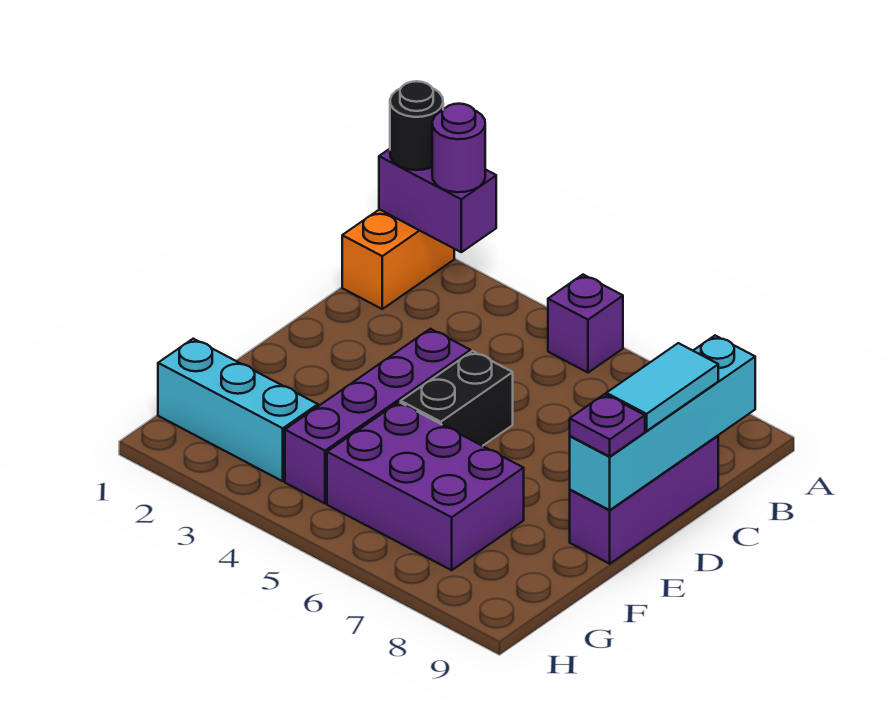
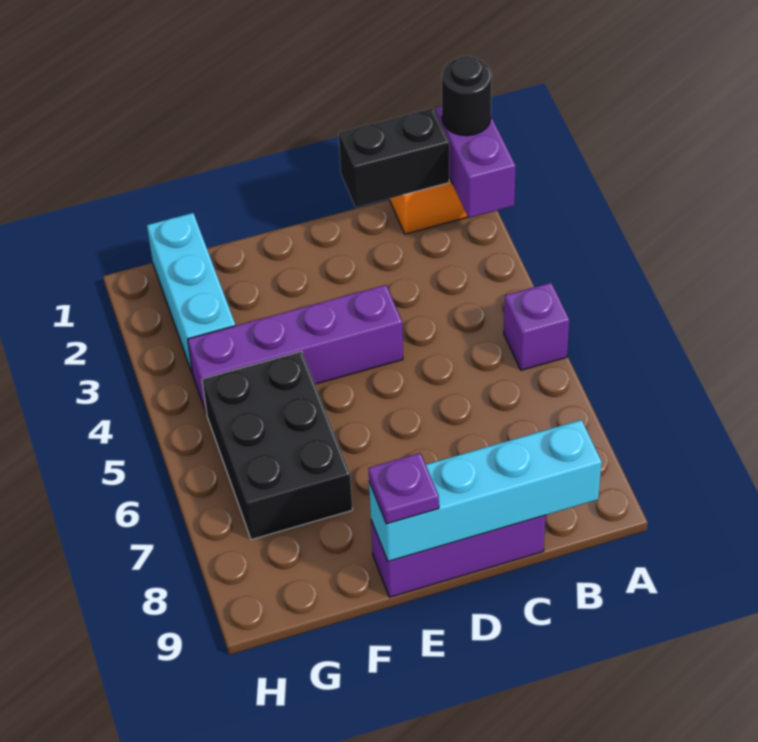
purple round brick A2 level 3 -> none
cyan tile C9:D9 level 3 -> none
black brick D5:E5 level 1 -> black brick B1:C1 level 2
purple brick F5:G7 level 1 -> black brick F5:G7 level 1

